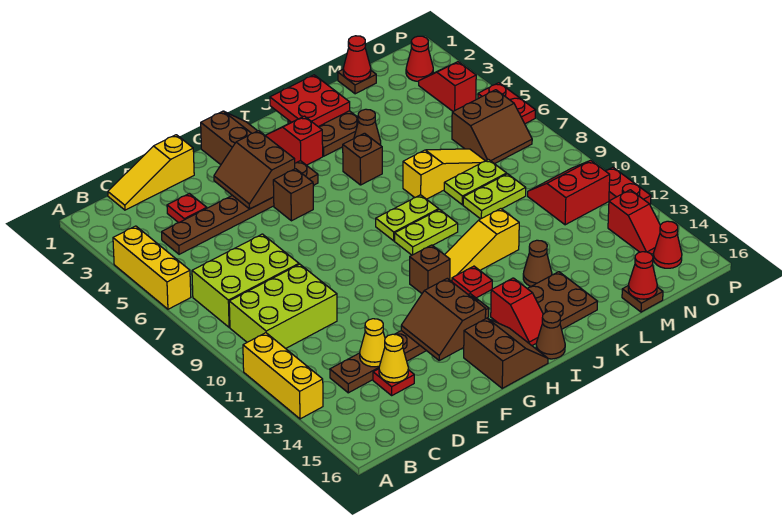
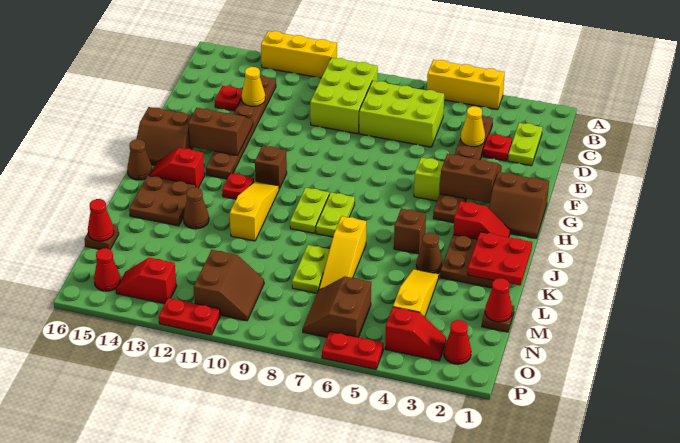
lime brick B7:D8 level 1 -> lime brick C6:D8 level 1
yellow slope C1:E1 level 1 top E -> yellow slope L4:N4 level 1 top N
yellow cone D14 level 2 -> yellow cone D4 level 2
brown brick G5 level 1 -> lime brick G5 level 1
lime plate L9:M9 level 1 -> lime plate C2:D2 level 1
red slope N10:O11 level 1 top 11 -> brown slope N10:O11 level 1 top 11

